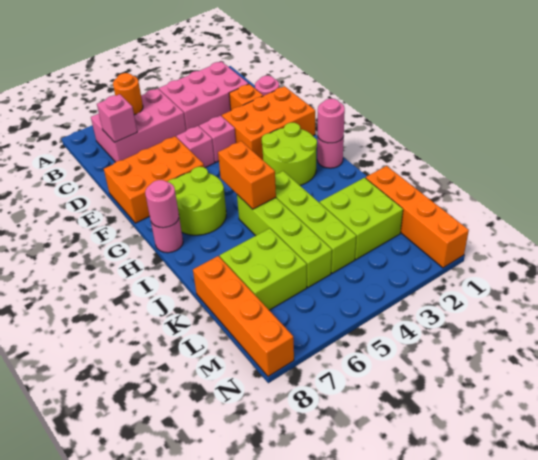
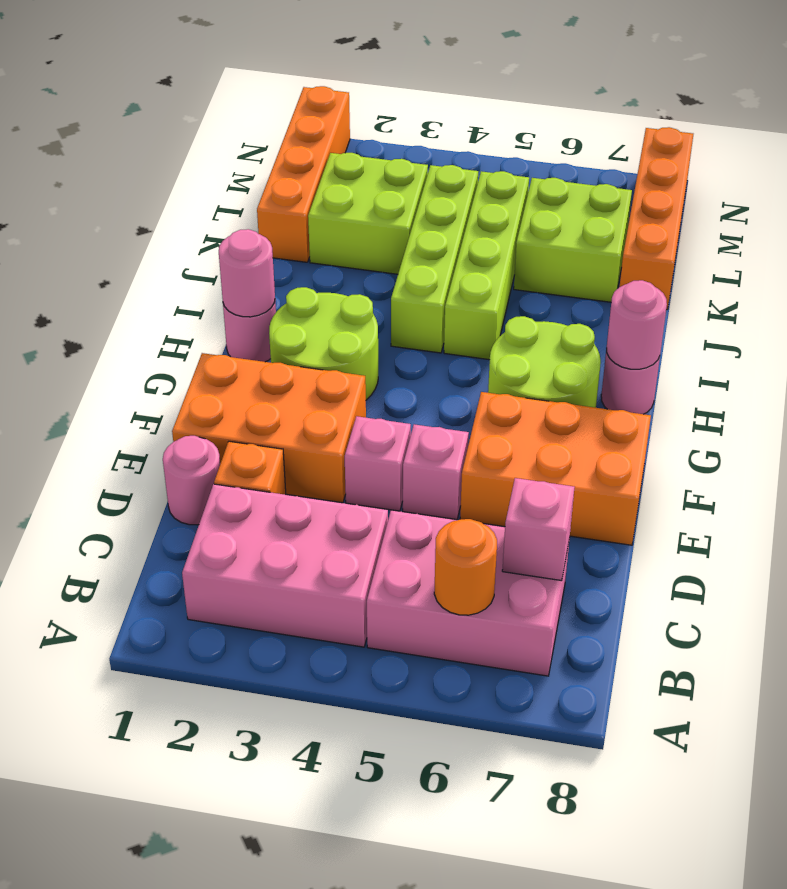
orange brick H5:I5 level 2 -> none

